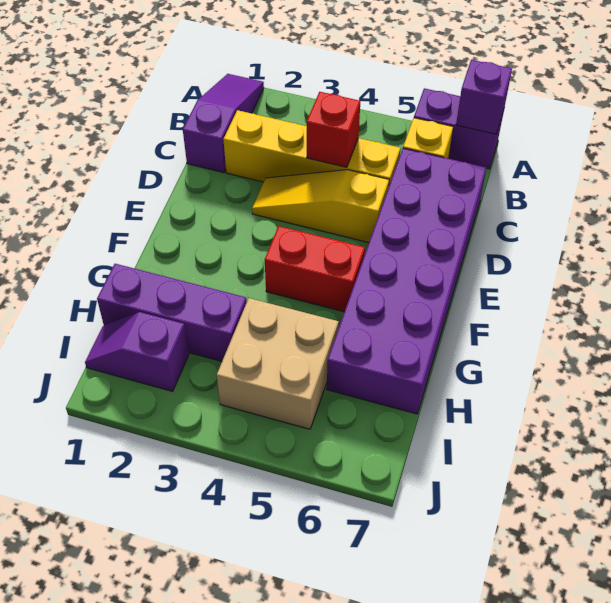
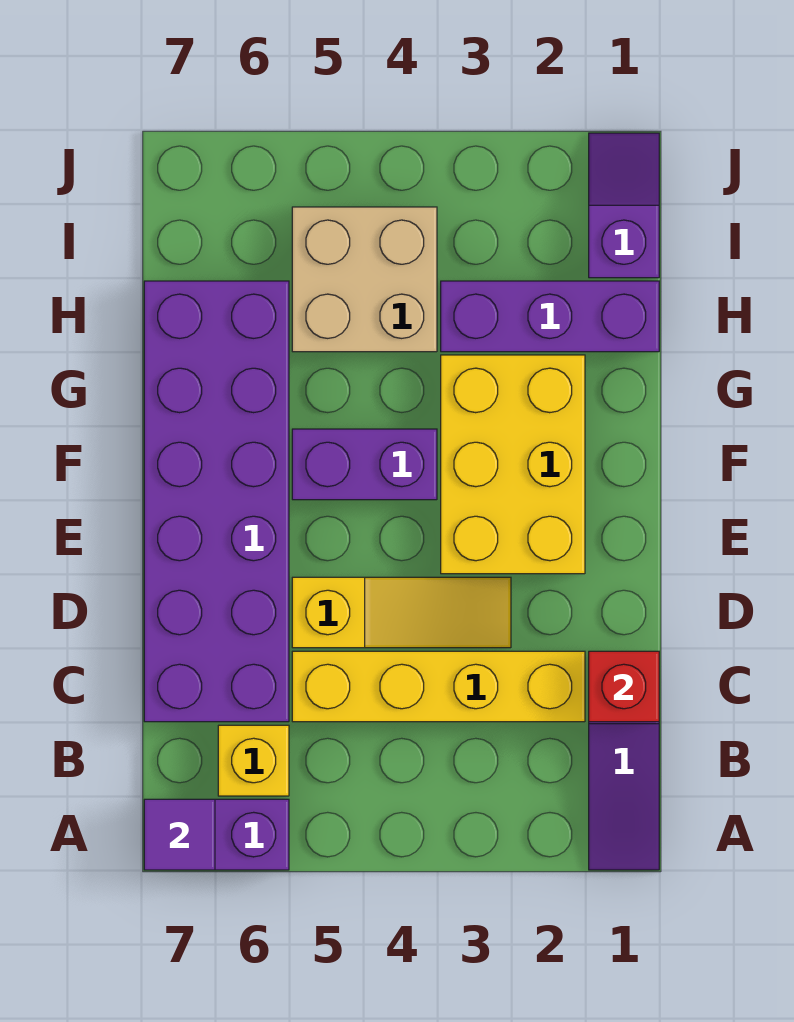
purple brick A7 level 2 -> purple tile A7 level 2
red brick C4 level 2 -> red brick C1 level 2
none -> yellow brick E2:G3 level 1
red brick F4:F5 level 1 -> purple brick F4:F5 level 1
purple slope I1:I2 level 1 top 2 -> purple slope I1:J1 level 1 top I

